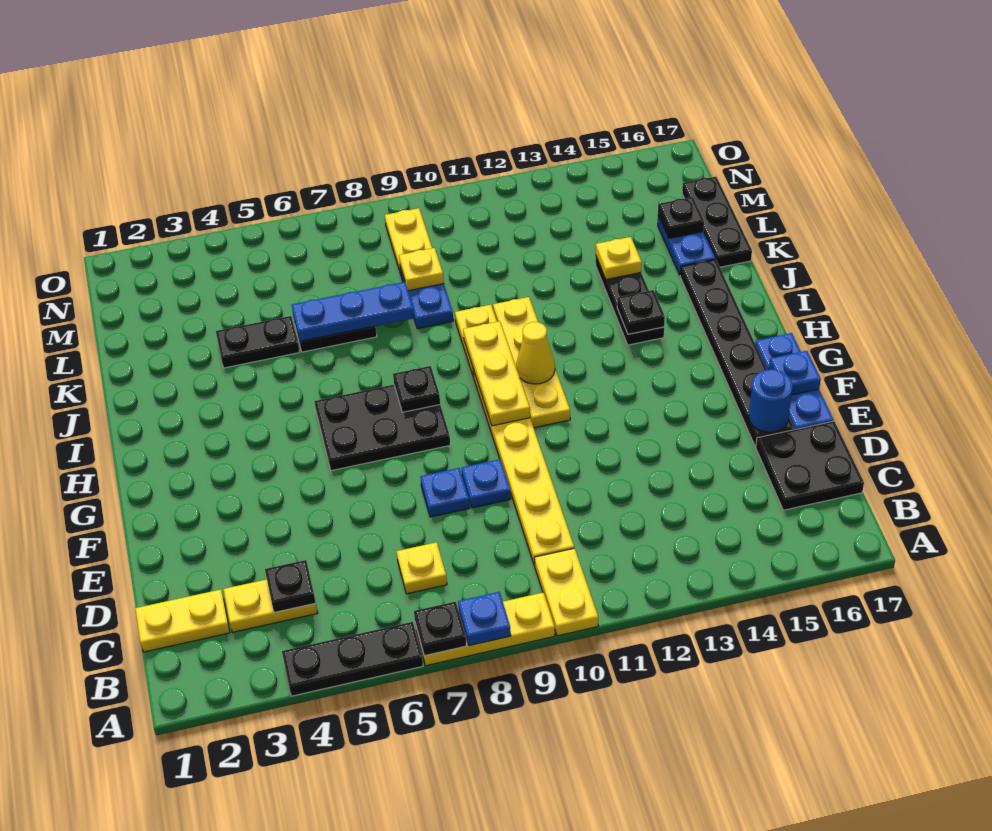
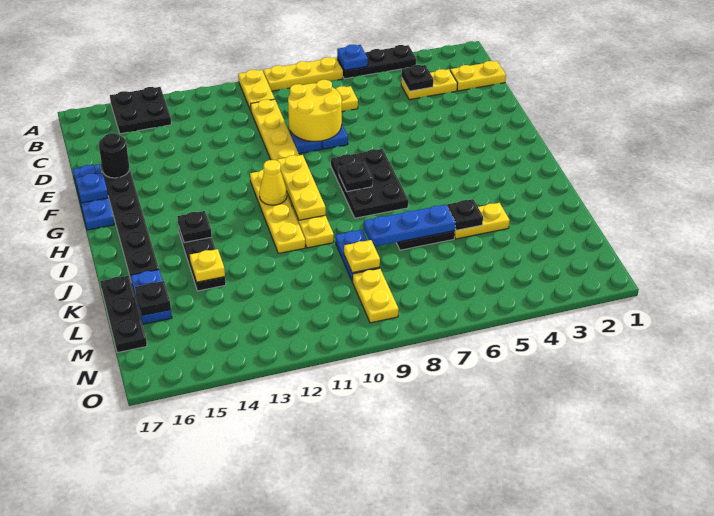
black plate A7 level 2 -> black plate K5 level 2
blue plate A8 level 2 -> blue plate A6 level 2
black plate C16:D17 level 1 -> black plate A14:B15 level 1
none -> yellow round brick D8:E9 level 2
blue round brick E16 level 2 -> black round brick E16 level 2
black plate G6:H8 level 1 -> black plate G7:I8 level 1
black plate K4:K5 level 1 -> yellow plate K4:K5 level 1

